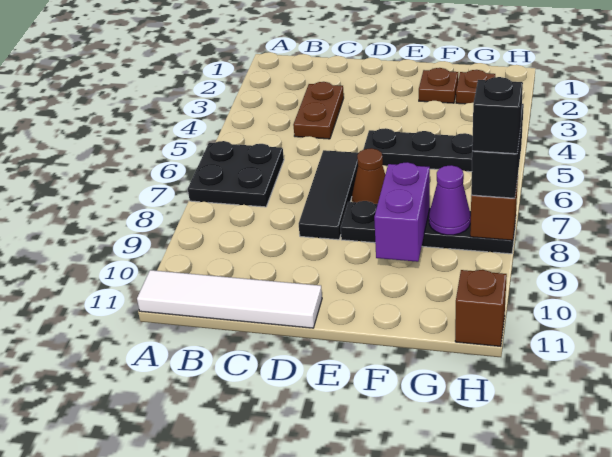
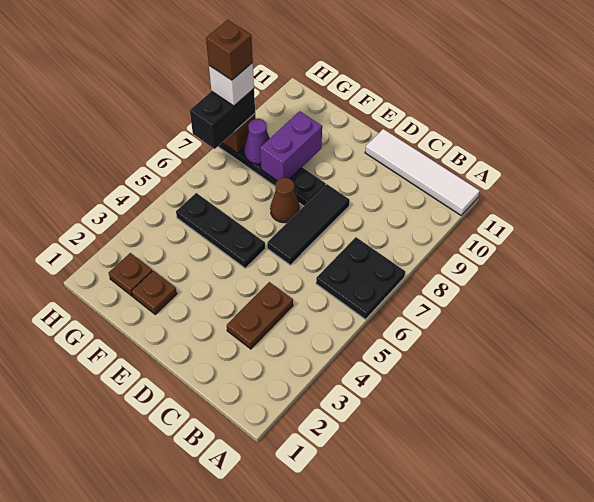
black brick H8 level 4 -> white brick H8 level 4
brown brick H11 level 1 -> brown brick H8 level 5

